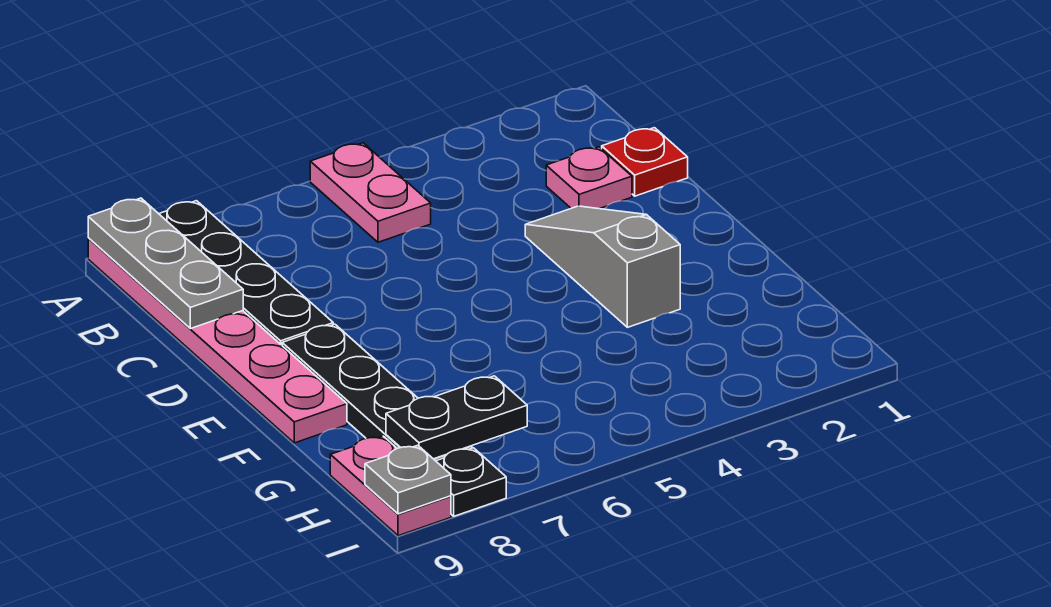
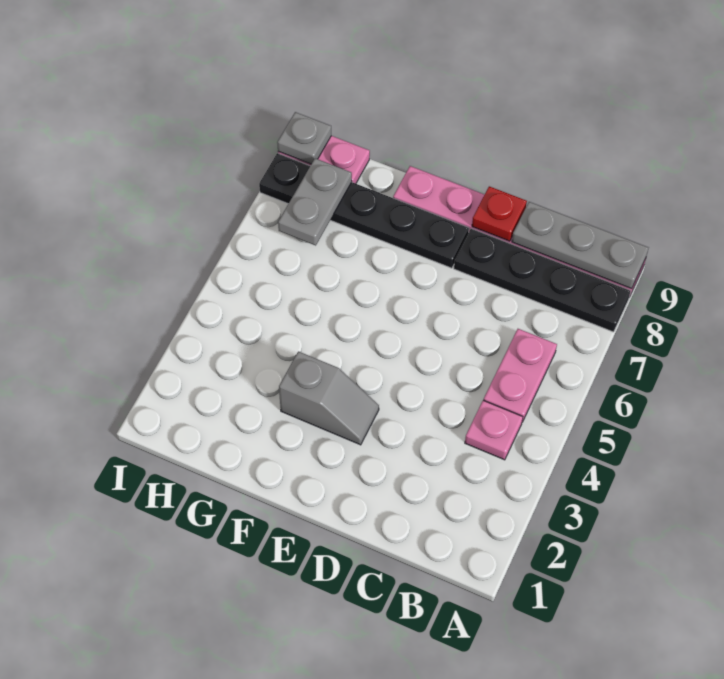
pink plate A5:B5 level 1 -> pink plate B5:B6 level 1
red plate C1 level 1 -> red plate D9 level 2
pink plate C2 level 1 -> pink plate B4 level 1
grey slope D3:F3 level 1 top F -> grey slope E3:F3 level 1 top F
black plate H7:H8 level 2 -> grey plate H7:H8 level 2

